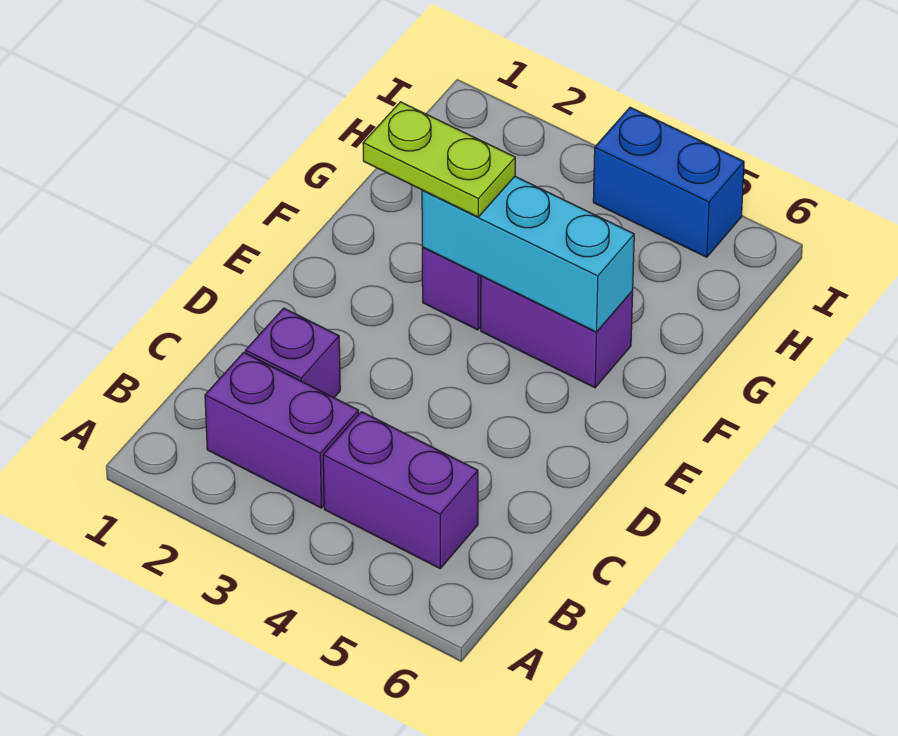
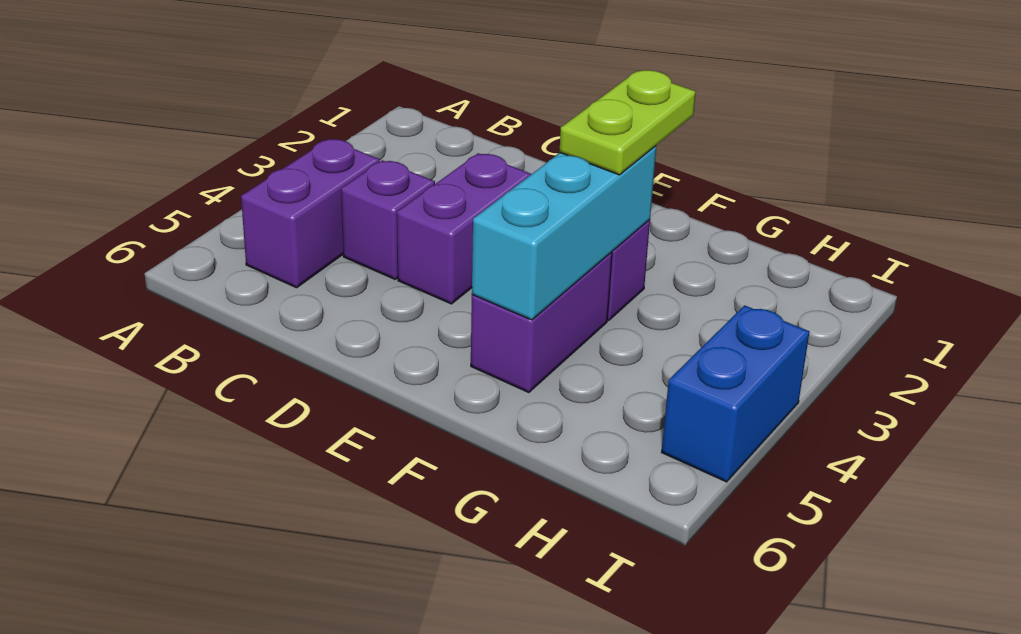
purple brick B2:B3 level 1 -> purple brick D3:D4 level 1
purple brick C2 level 1 -> purple brick C4 level 1

